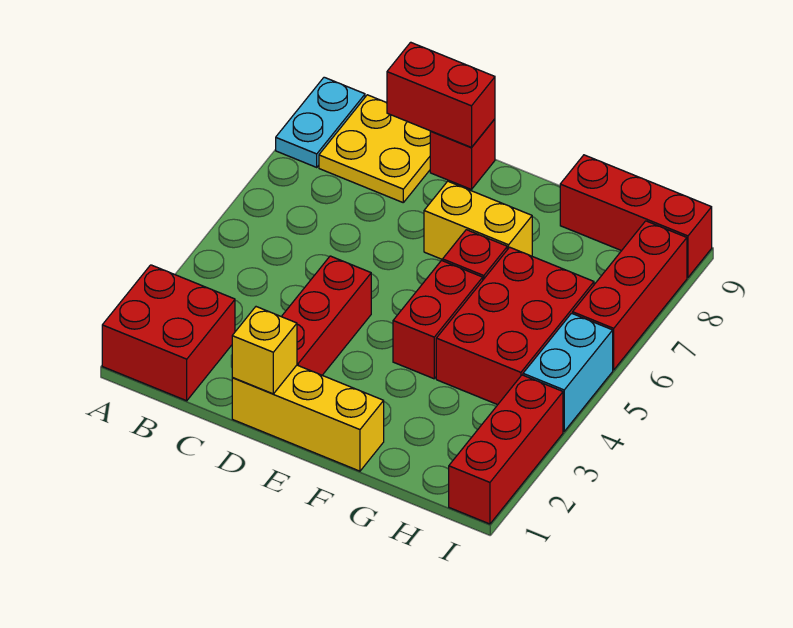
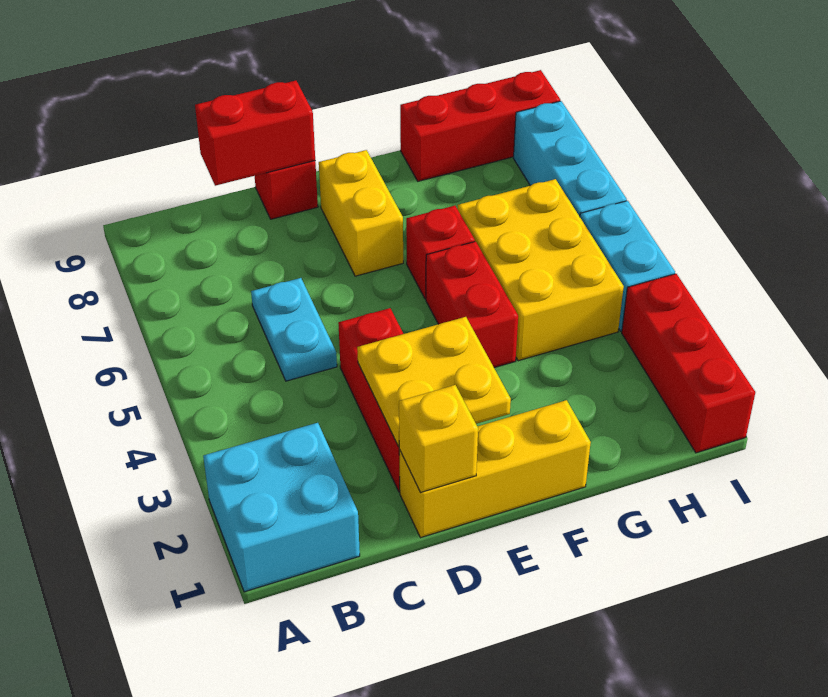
red brick A1:B2 level 1 -> cyan brick A1:B2 level 1
cyan plate A8:A9 level 1 -> cyan plate C5:C6 level 1
yellow plate B8:C9 level 1 -> yellow plate D2:E3 level 2
yellow brick E7:F7 level 1 -> yellow brick E7:E8 level 1
red brick G4:H6 level 1 -> yellow brick G4:H6 level 1
red brick I6:I8 level 1 -> cyan brick I6:I8 level 1

